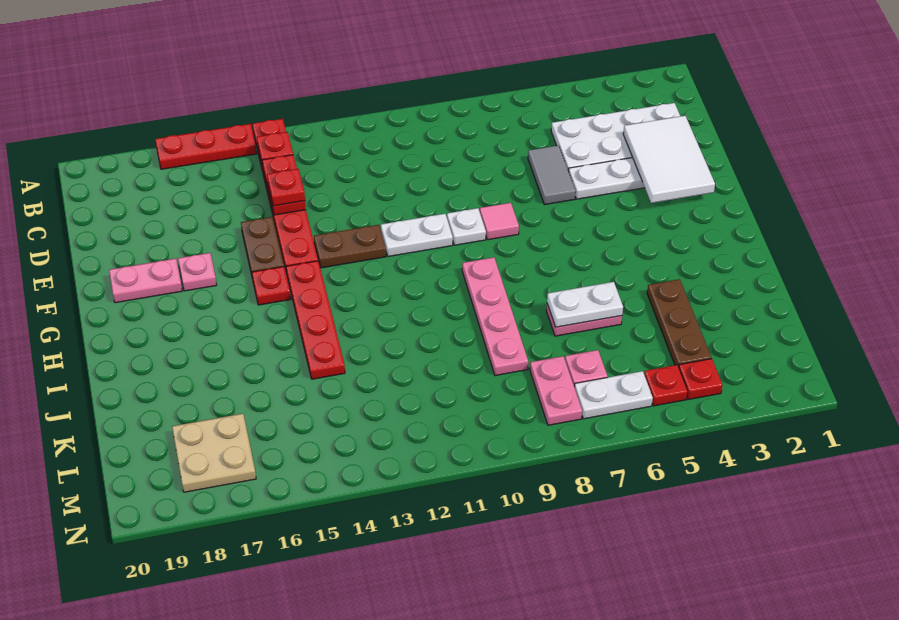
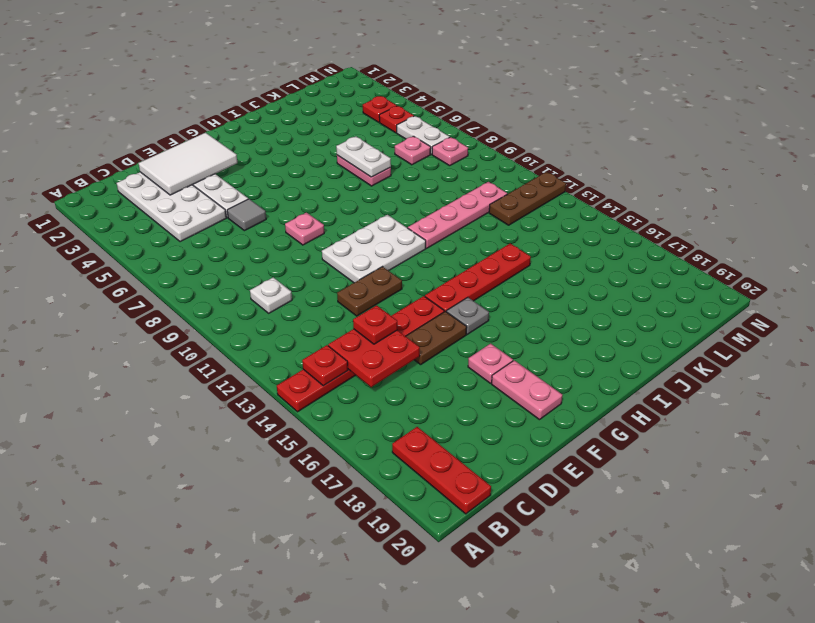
red plate A15:A17 level 1 -> red plate B18:B20 level 1
red plate C14:D14 level 2 -> red plate C14:D15 level 2
grey tile D6:E6 level 1 -> grey tile E6 level 1
pink tile F8 level 1 -> pink plate F8 level 1
white plate F9 level 1 -> white plate C10 level 1
white plate F10:F11 level 1 -> white plate F10:H11 level 1
brown plate F12:F13 level 1 -> brown plate E12:F12 level 1
red plate G15 level 1 -> grey plate G15 level 1
pink plate H9:K9 level 1 -> pink plate I11:L11 level 1
brown plate J4:L4 level 1 -> brown plate L12:N12 level 1
pink plate L8:M8 level 1 -> pink plate M8 level 1
tan plate L17:M18 level 1 -> none

